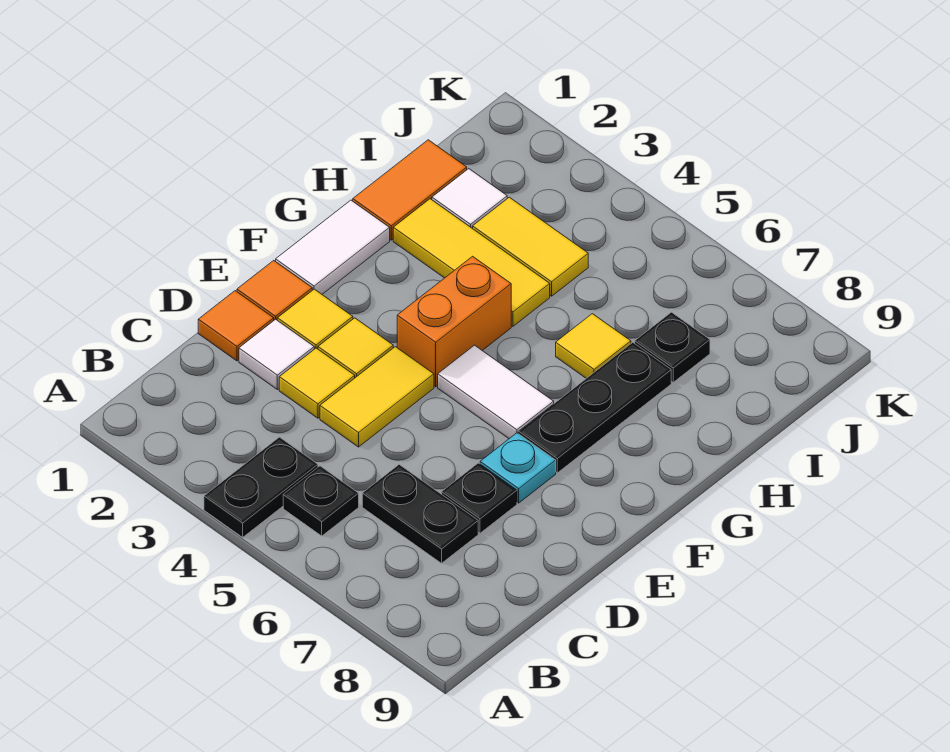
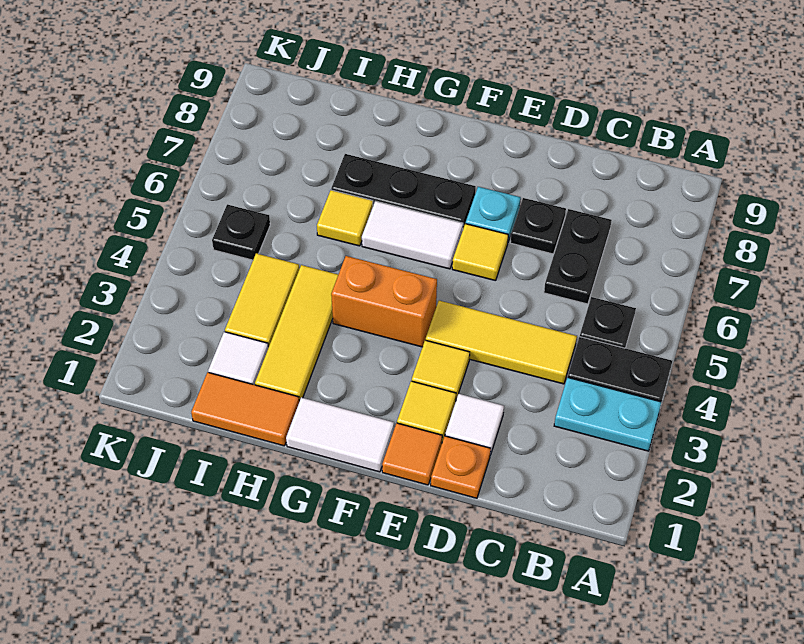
none -> cyan plate A3:B3 level 1
orange tile D1 level 1 -> orange plate D1 level 1
yellow tile D3 level 1 -> yellow tile E6 level 1
yellow tile D4:E4 level 1 -> yellow tile C4:E4 level 1
white tile F5:F6 level 1 -> white tile F6:G6 level 1
black plate I7 level 1 -> black plate J5 level 1

